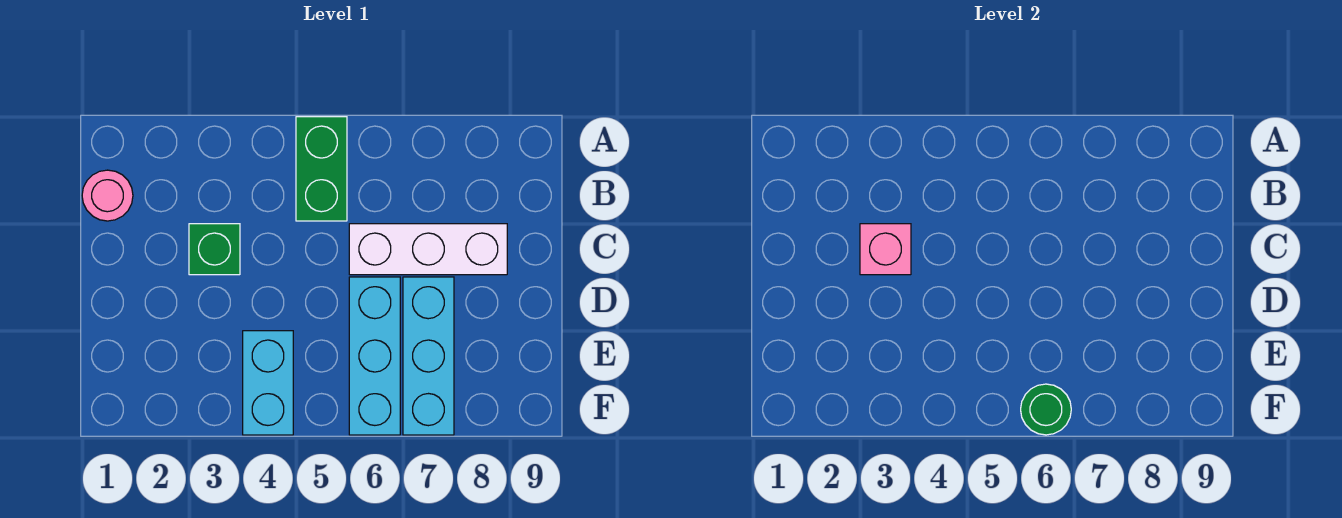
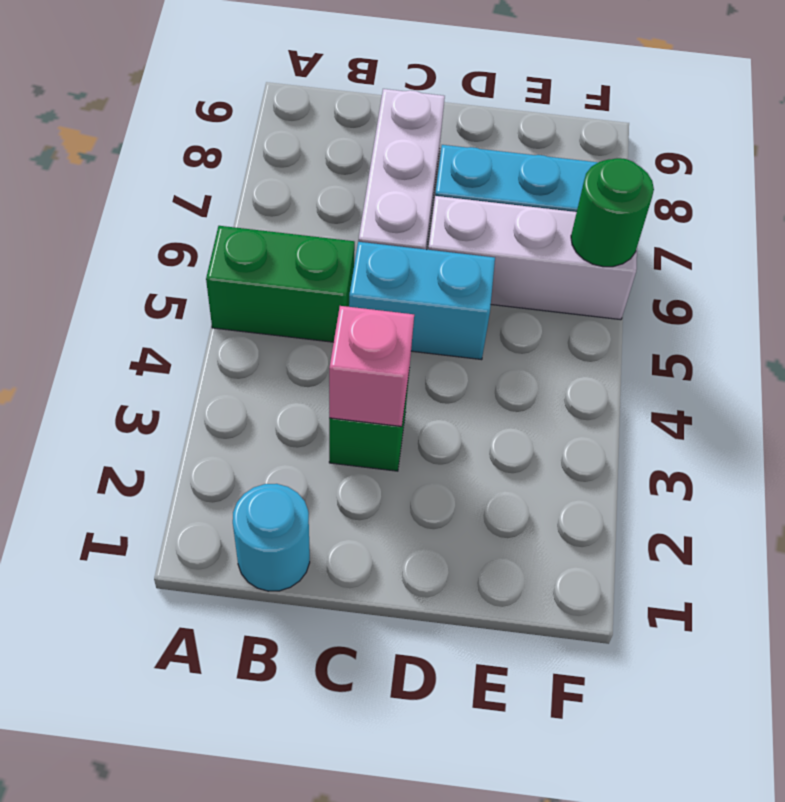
pink round brick B1 level 1 -> cyan round brick B1 level 1
cyan brick D6:F6 level 1 -> white brick D6:F6 level 1
cyan brick E4:F4 level 1 -> cyan brick C5:D5 level 1

